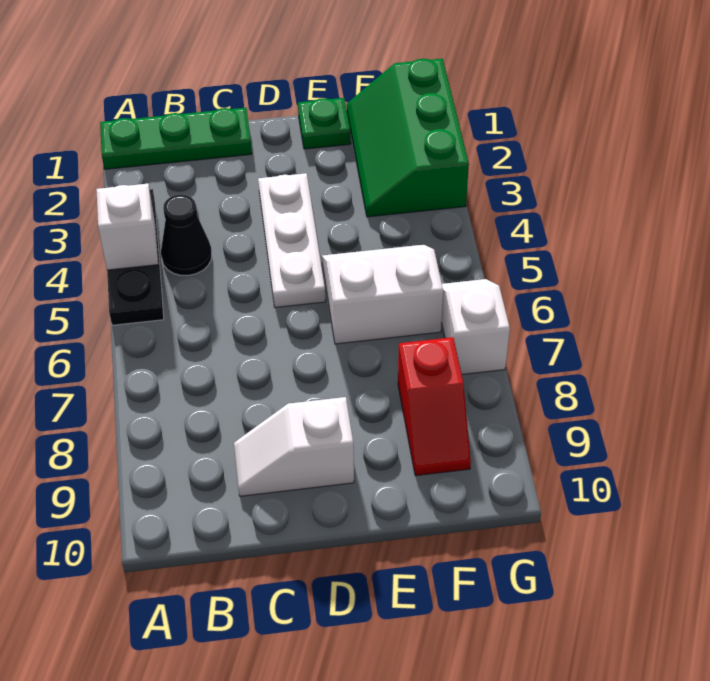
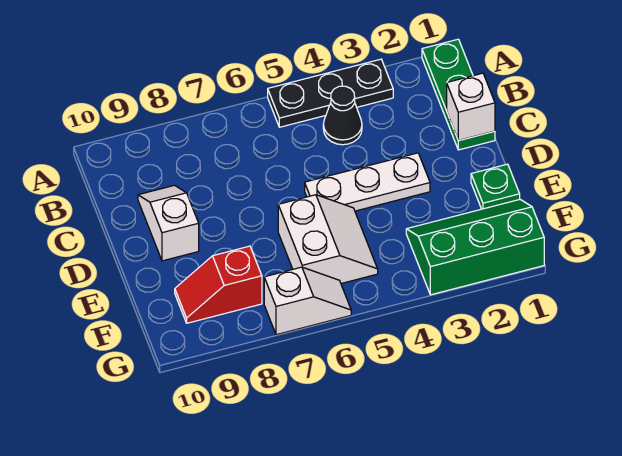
white brick A4 level 2 -> white brick C1 level 2

